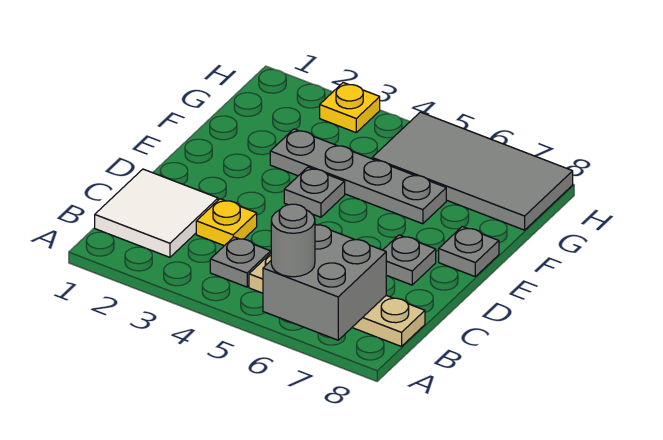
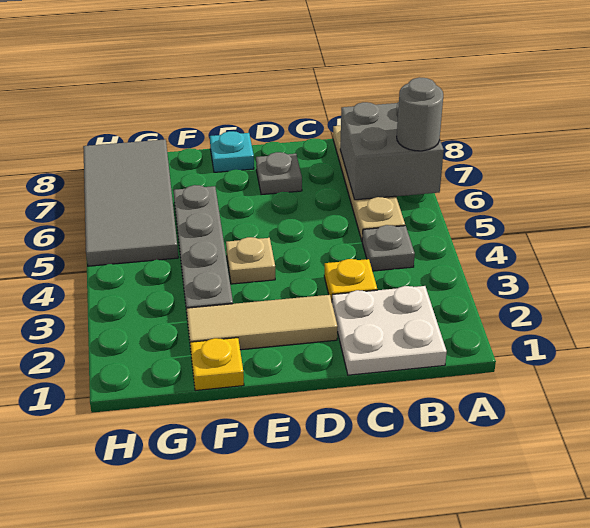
white tile B1:C2 level 1 -> white plate B1:C2 level 1
none -> tan tile D2:F2 level 1
grey plate E4 level 1 -> tan plate E4 level 1
grey plate E8 level 1 -> cyan plate E8 level 1
yellow plate H3 level 1 -> yellow plate F1 level 1

